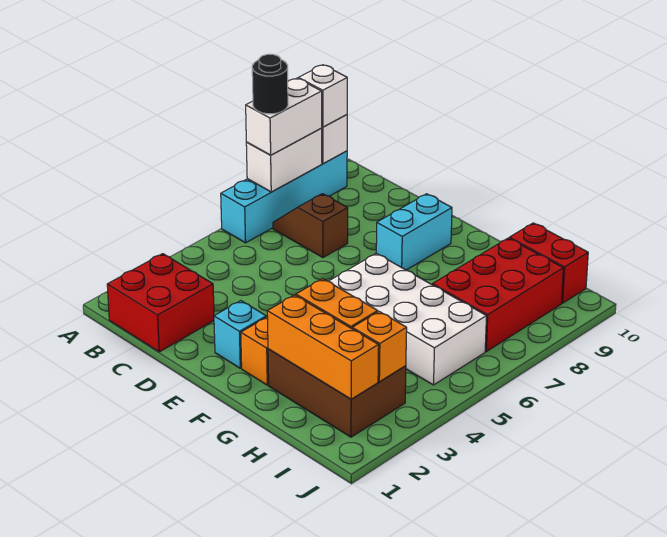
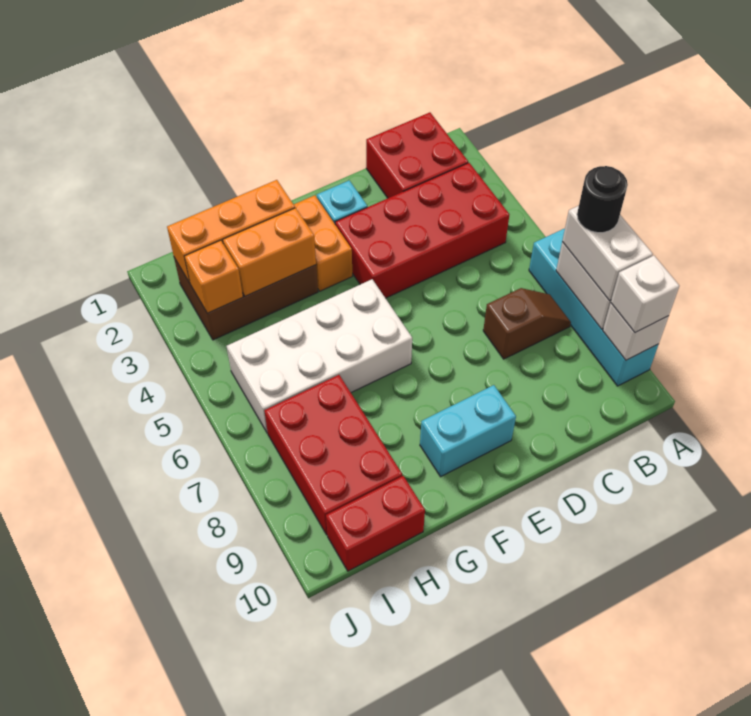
none -> red brick B3:E4 level 1
cyan brick E8:E9 level 1 -> cyan brick E9:F9 level 1

